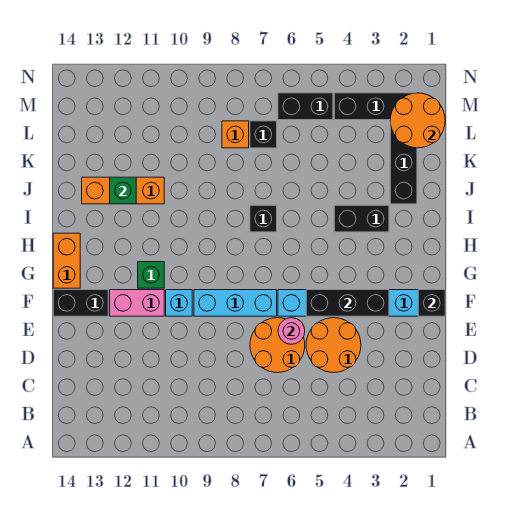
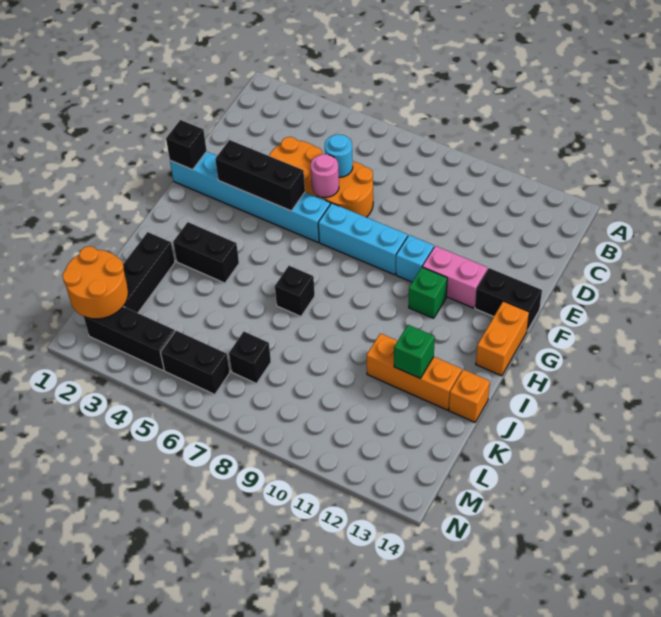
none -> cyan round brick D6 level 2
orange brick L8 level 1 -> orange brick J14 level 1

